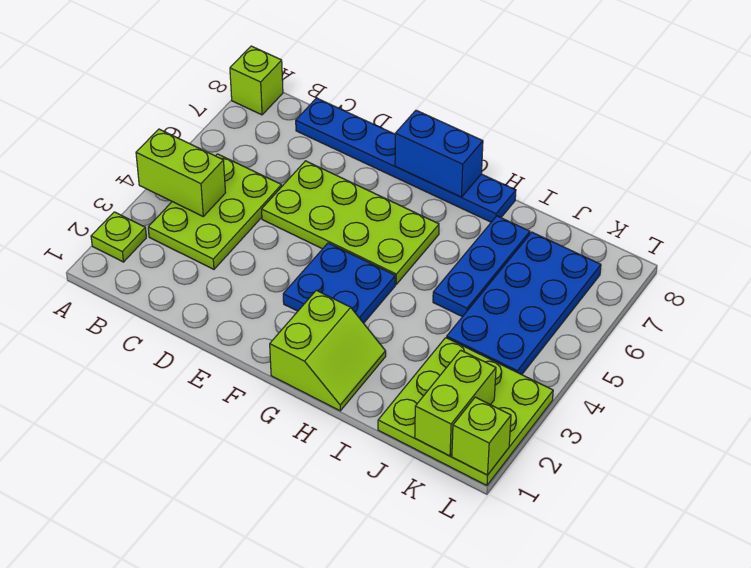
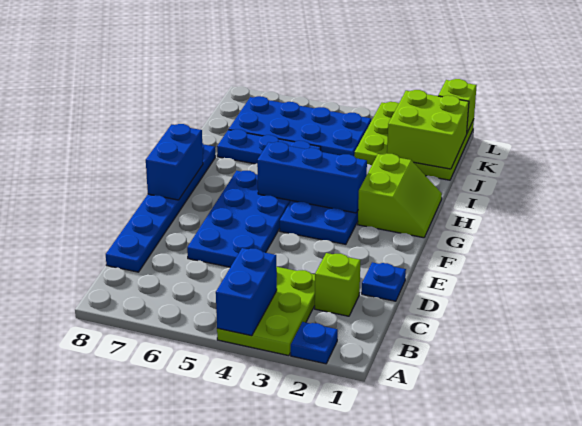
lime plate A2 level 1 -> blue plate A2 level 1
lime brick A4:B4 level 2 -> blue brick A4:B4 level 2
lime brick A8 level 1 -> lime brick C2 level 1
lime plate B3:C5 level 1 -> lime plate A3:C4 level 1
none -> blue plate D1 level 1
lime plate D5:G6 level 1 -> blue plate D5:G6 level 1
lime slope G1:H2 level 1 top G -> lime slope G1:H2 level 1 top 2
none -> blue brick G3:G5 level 2
lime brick K1:K2 level 2 -> lime brick J1:K2 level 2

